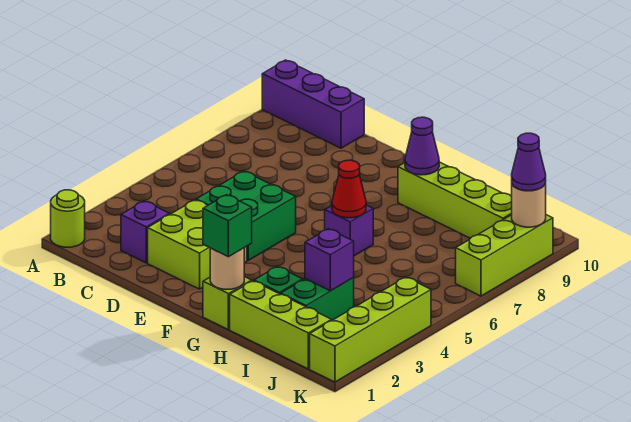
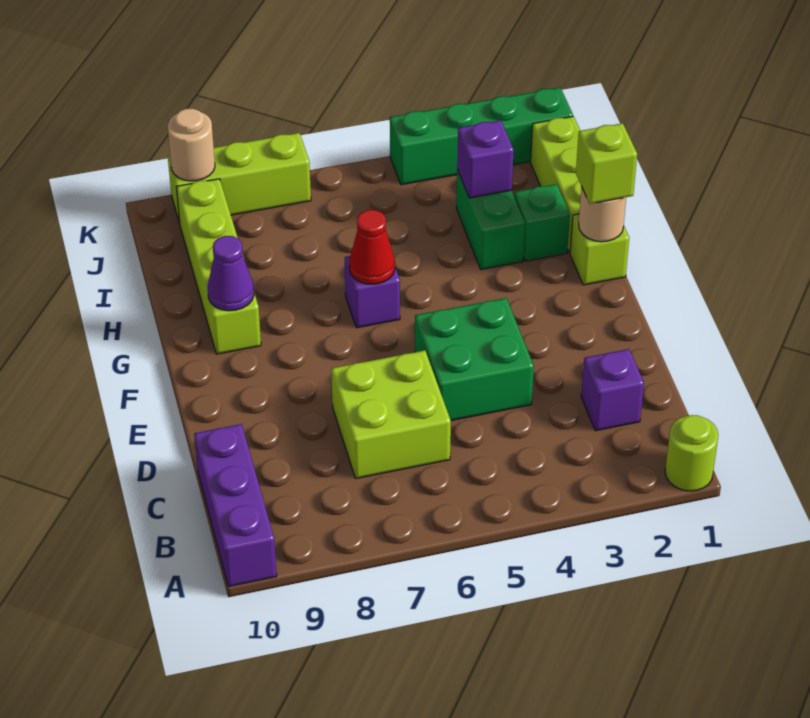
lime brick D2:E3 level 1 -> lime brick C6:D7 level 1
green brick G1 level 3 -> lime brick G1 level 3
green brick I2:I3 level 1 -> green brick H3:I3 level 1
lime brick K1:K4 level 1 -> green brick K1:K4 level 1
purple cone K9 level 3 -> none

